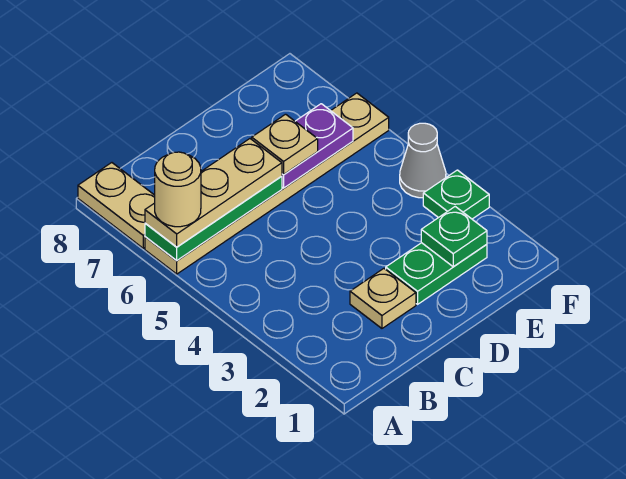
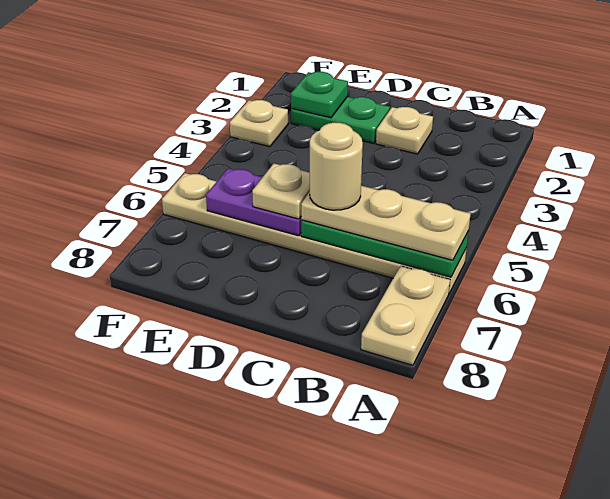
tan round brick A6 level 4 -> tan round brick C6 level 4
green plate F3 level 1 -> tan plate F3 level 1
grey cone F4 level 1 -> none

